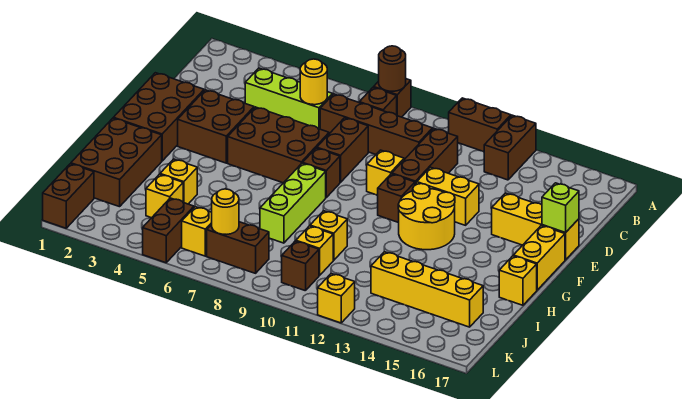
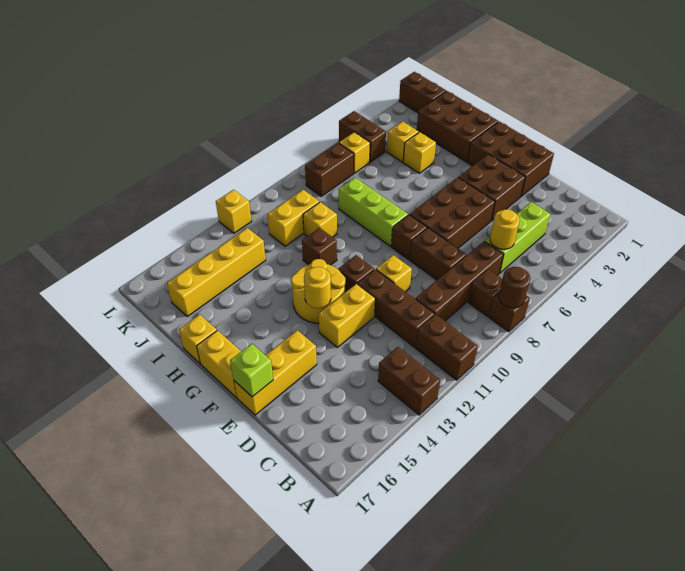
brown brick A11:A12 level 1 -> brown brick A11:B11 level 1
yellow brick J10 level 1 -> yellow brick J10:J11 level 1
yellow round brick K7 level 2 -> yellow round brick F13 level 2
brown brick K10 level 1 -> brown brick H11 level 1

